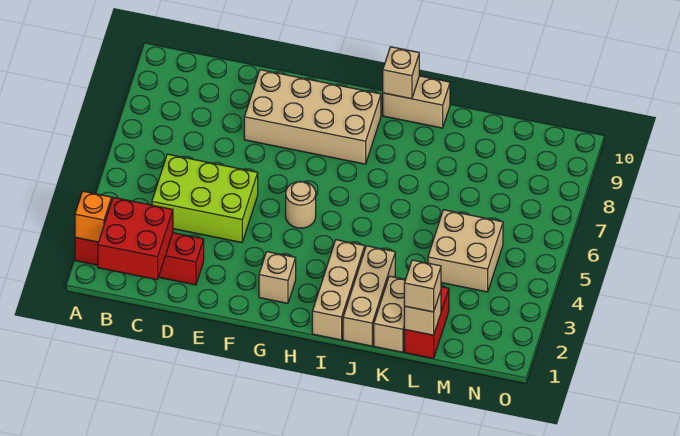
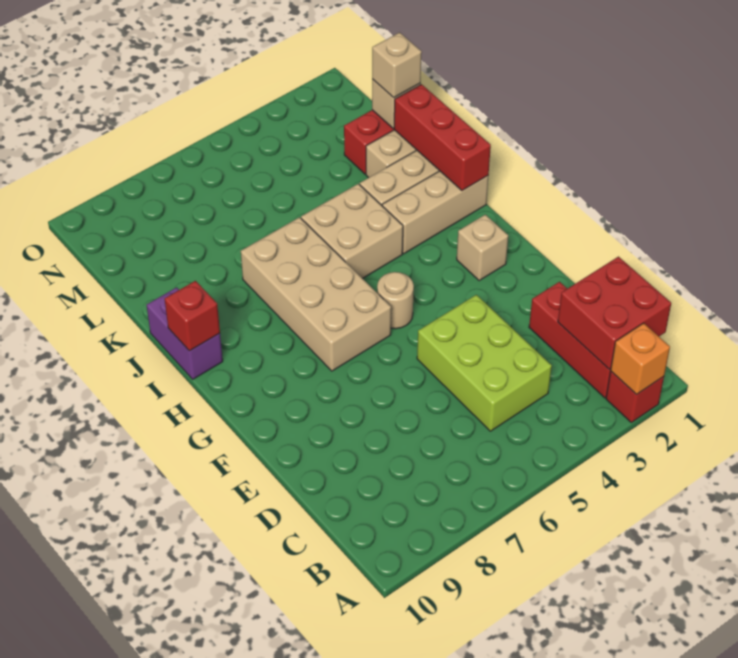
tan brick E8:H9 level 1 -> tan brick G6:J7 level 1
none -> red brick I1:K1 level 2
tan brick I10:J10 level 1 -> purple brick I10:J10 level 1
tan brick I10 level 2 -> red brick I10 level 2
tan brick L4:M5 level 1 -> tan brick I4:J5 level 1

